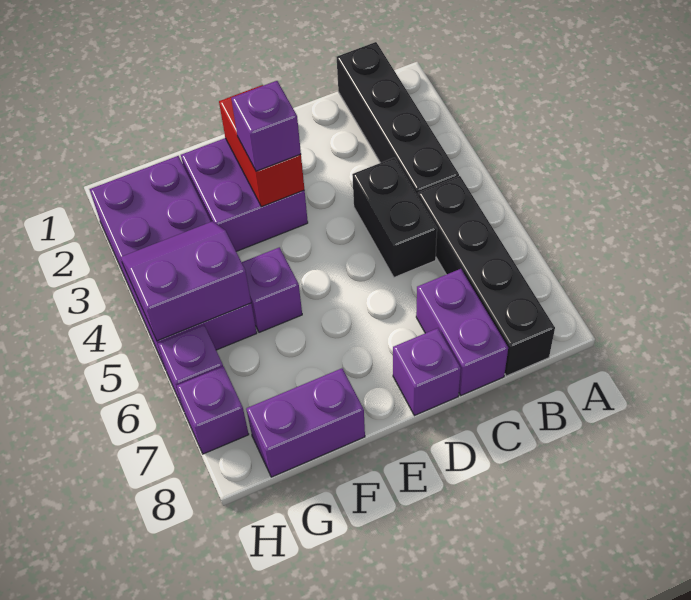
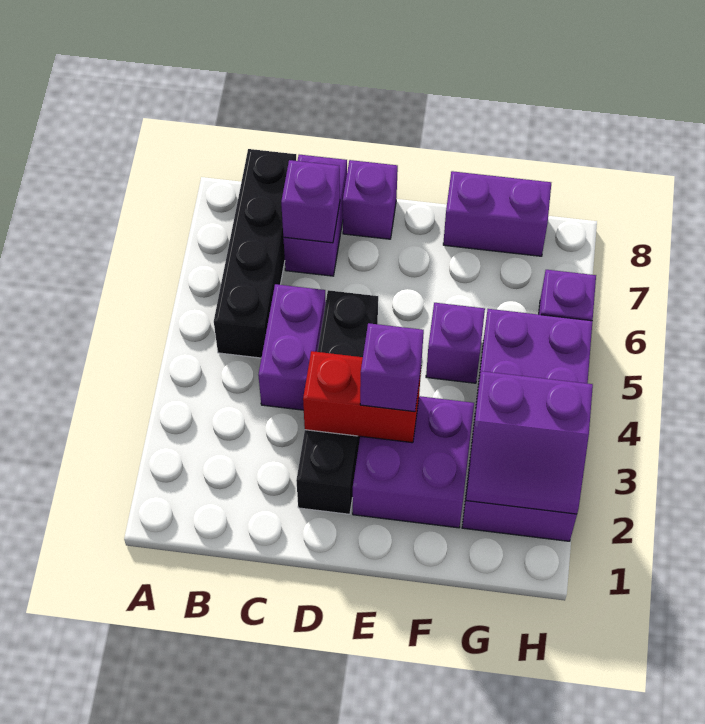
black brick B1:B4 level 1 -> black brick D2:D5 level 1
black brick C4:C5 level 1 -> purple brick C4:C5 level 1
red brick E2:E3 level 2 -> red brick D3:E3 level 2
purple slope G4:H5 level 2 top 5 -> purple slope G2:H3 level 2 top 3
purple brick H7 level 1 -> purple brick C7 level 2

